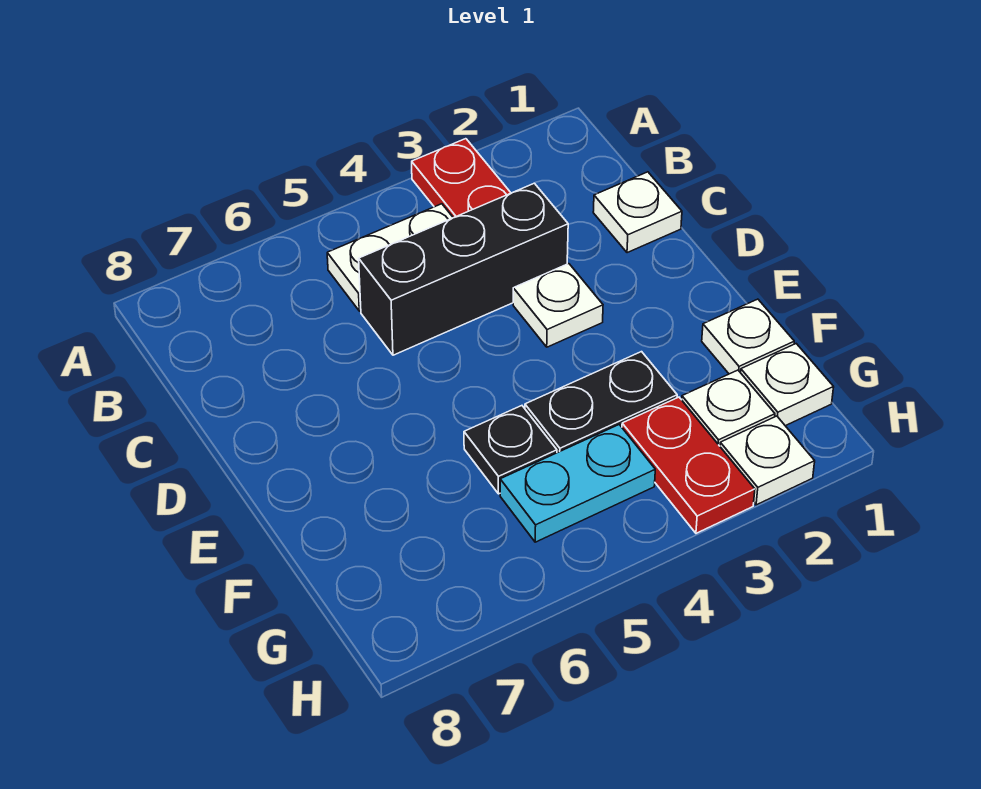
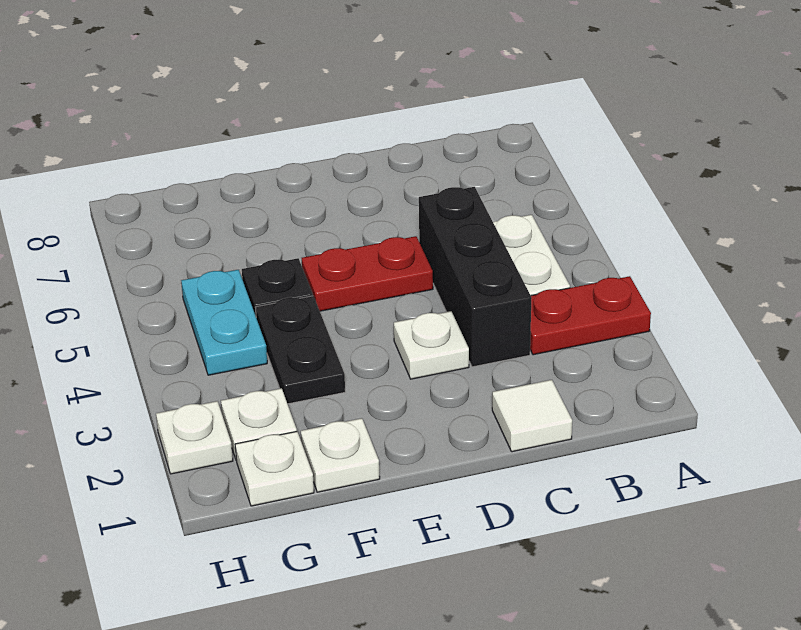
white plate C1 level 1 -> white tile C1 level 1
red plate G3:H3 level 1 -> red plate D5:E5 level 1

